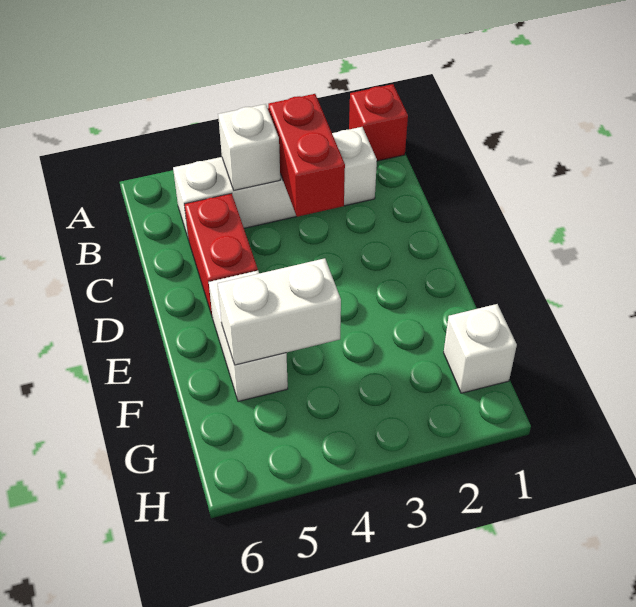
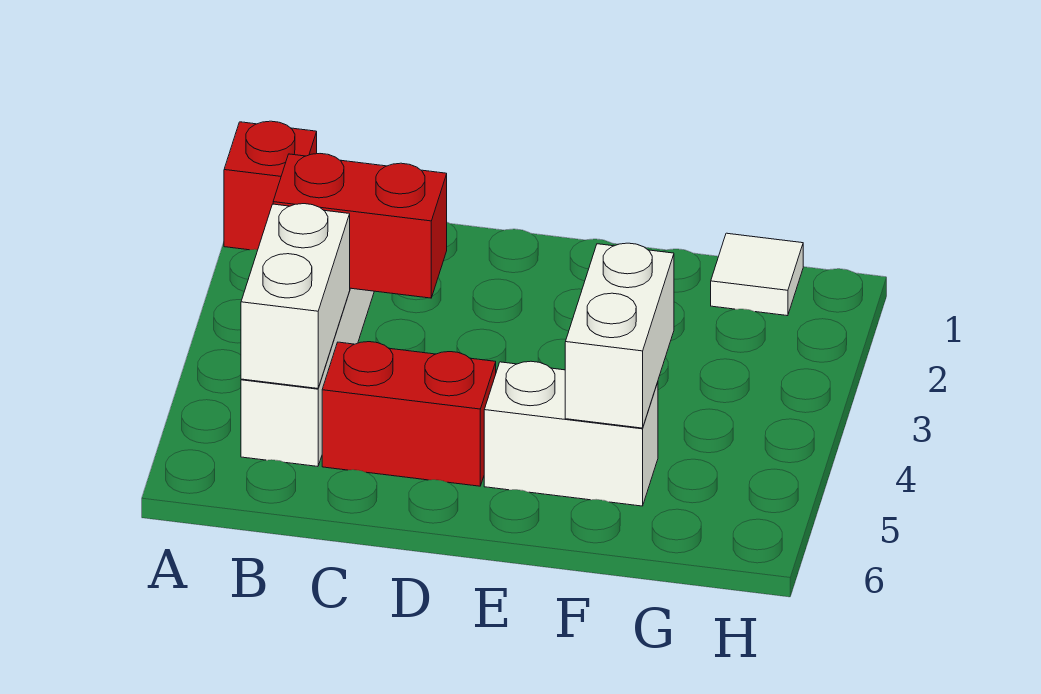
white brick B4 level 2 -> white brick B4:B5 level 2
white brick G1 level 1 -> white tile G1 level 1

